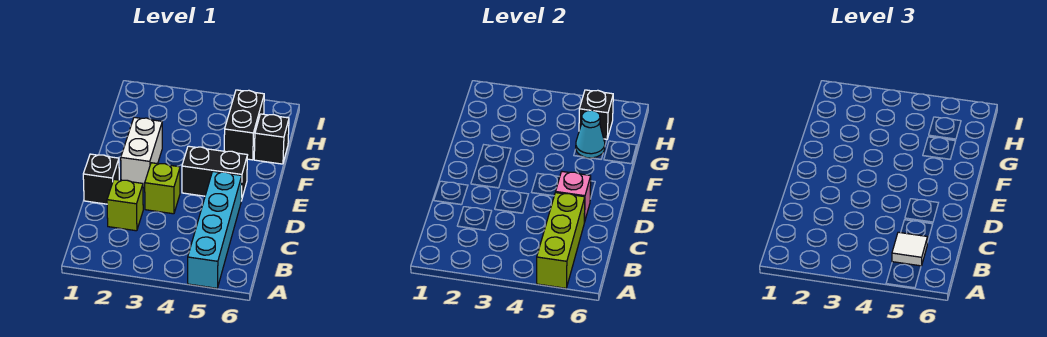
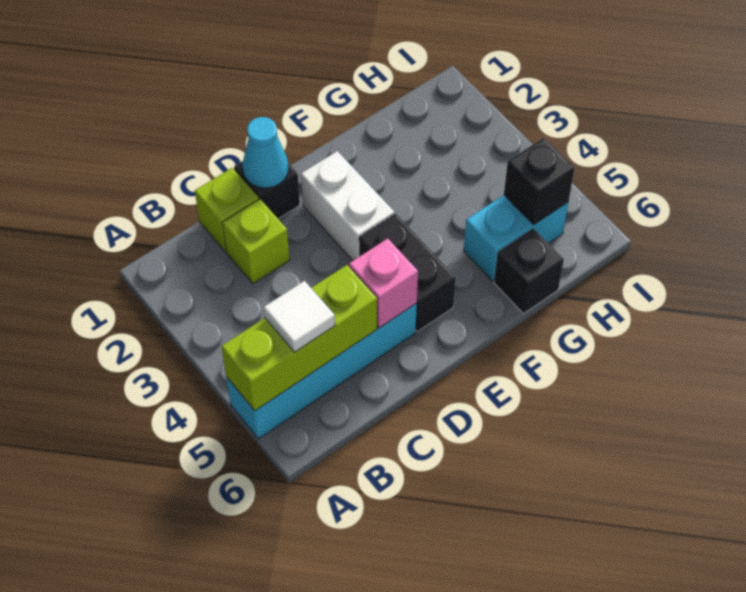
lime brick D3 level 1 -> lime brick C1 level 1
white brick E2:F2 level 1 -> white brick E2:E3 level 1
black brick G5:H5 level 1 -> cyan brick G5:H5 level 1
cyan cone G5 level 2 -> cyan cone D1 level 2

